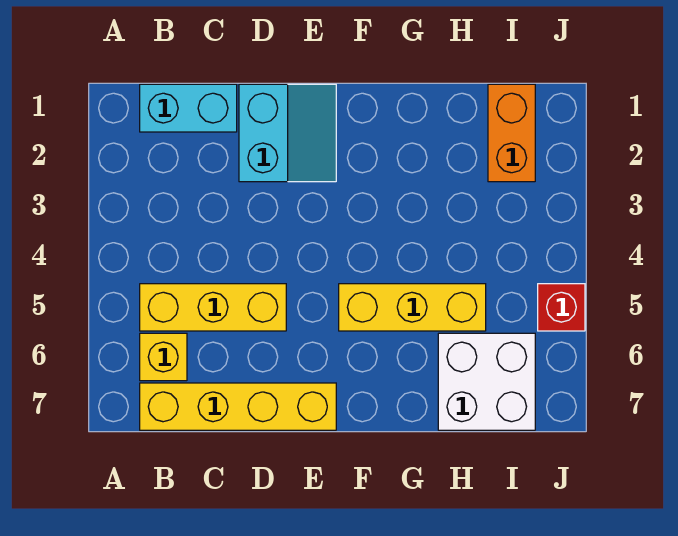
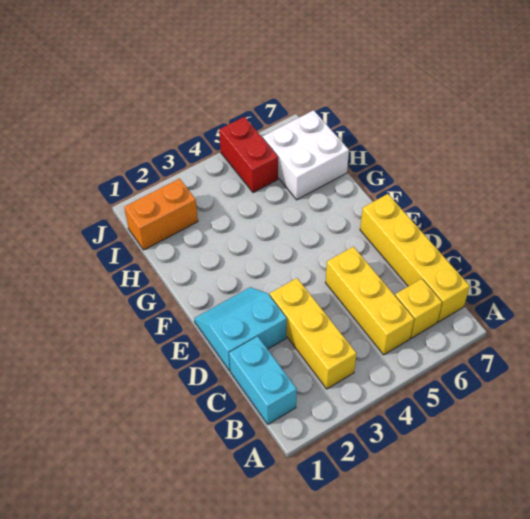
yellow brick F5:H5 level 1 -> yellow brick B3:D3 level 1
red brick J5 level 1 -> red brick I5:J5 level 1

